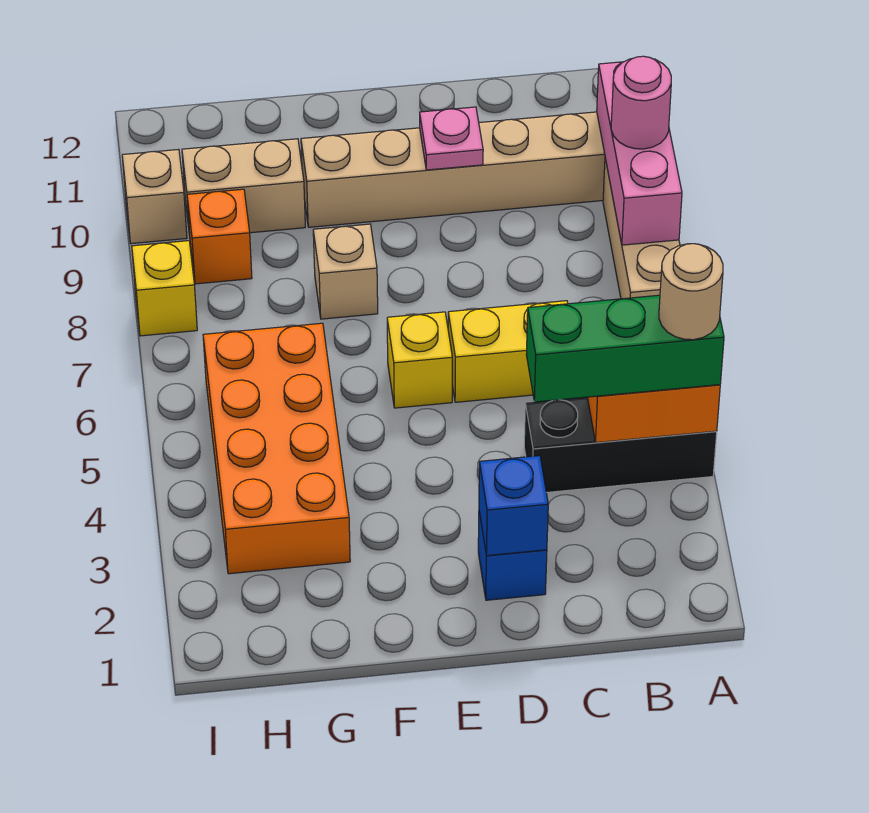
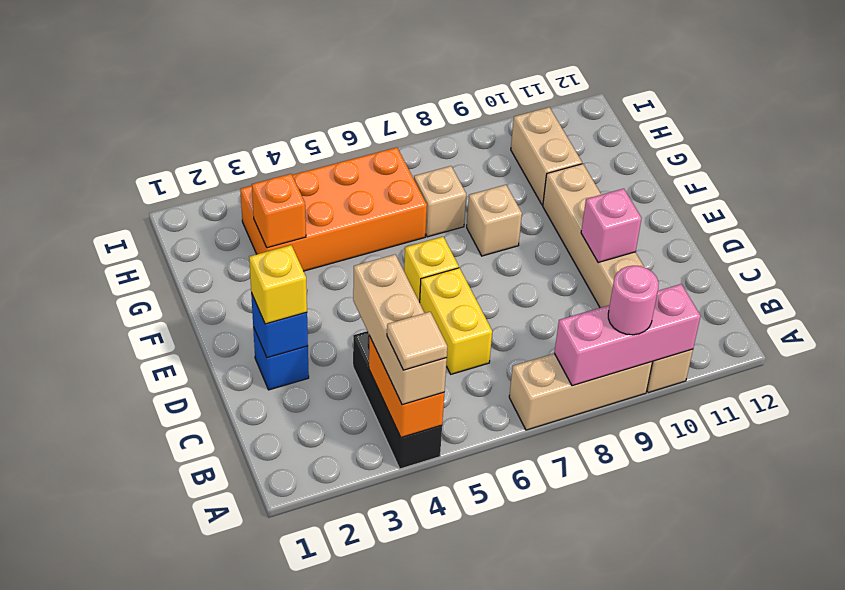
green brick A4:C4 level 3 -> tan brick A4:C4 level 3
tan round brick A4 level 4 -> tan tile A4 level 4
pink plate D10 level 2 -> pink brick D10 level 2
orange brick H9 level 1 -> orange brick G3 level 2
yellow brick I8 level 1 -> yellow brick D2 level 3
tan brick I10 level 1 -> tan brick G7 level 1

